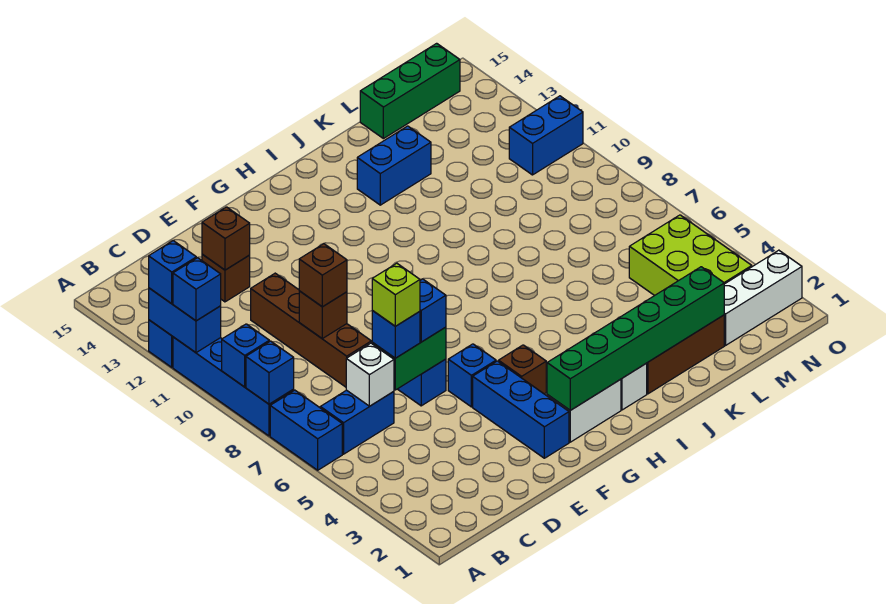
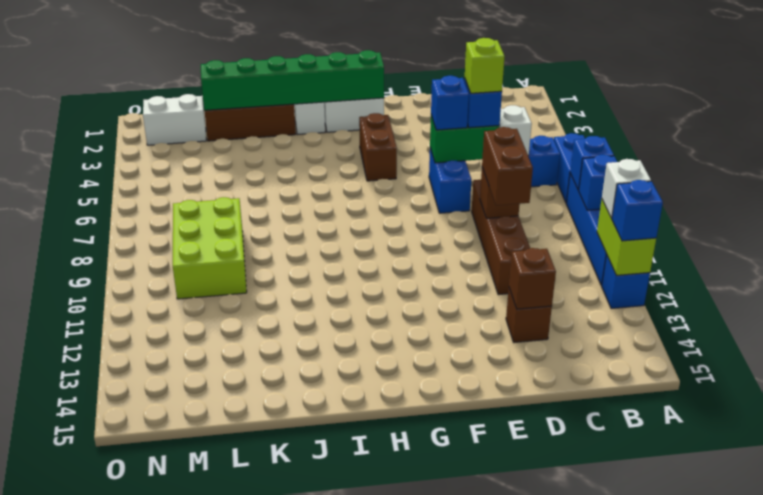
blue brick A11:A12 level 2 -> lime brick A11:A12 level 2
blue brick A11 level 3 -> white brick A11 level 3
brown brick D9 level 3 -> brown brick D9:D10 level 3
blue brick F2:F4 level 1 -> none
blue brick F5 level 1 -> none
brown brick G4 level 1 -> brown brick G4:G5 level 1
blue brick J13:K13 level 1 -> none
green brick L15:N15 level 1 -> none
white brick M2:O2 level 1 -> white brick M2:N2 level 1
lime brick M3:N5 level 1 -> lime brick L8:M10 level 1
blue brick N11:O11 level 1 -> none

